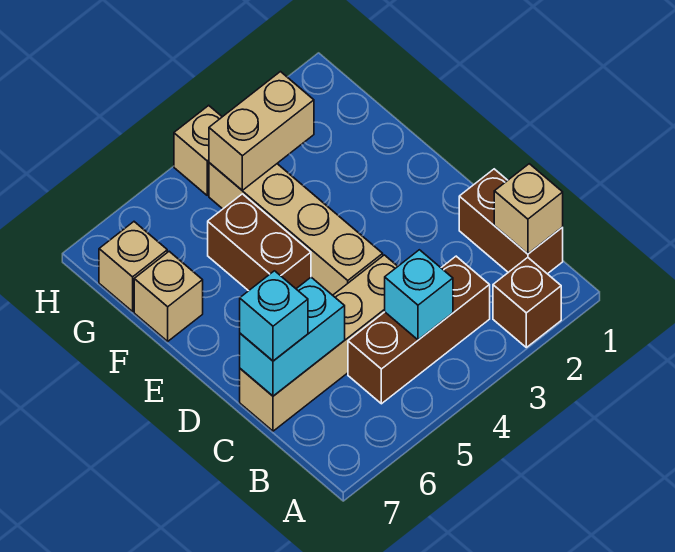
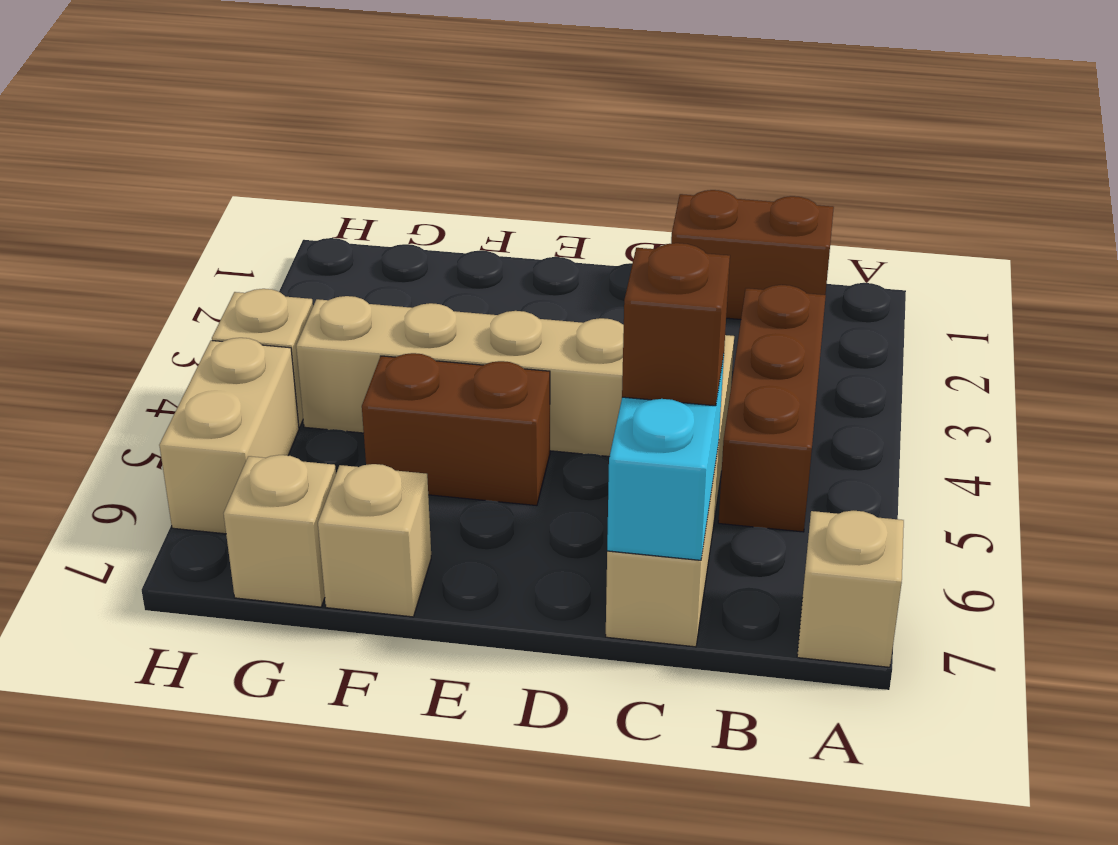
brown brick A2 level 1 -> brown brick C6 level 3
tan brick B1 level 2 -> tan brick A7 level 1
cyan brick B4 level 2 -> none
cyan brick C7 level 3 -> none
tan brick G3:G4 level 2 -> tan brick H5:H6 level 1

